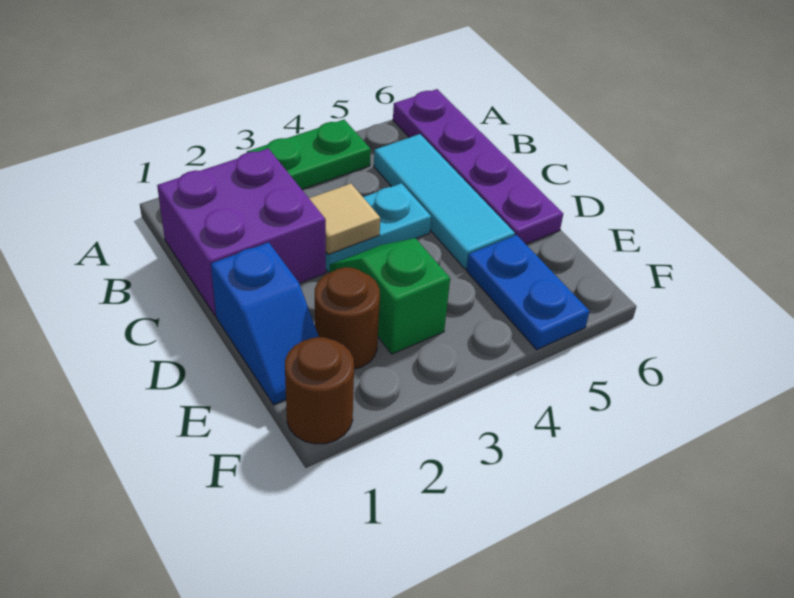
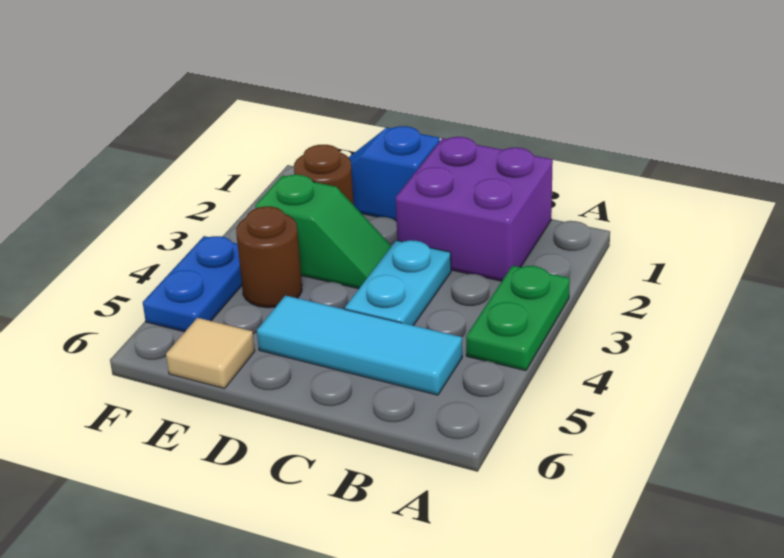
purple plate A6:D6 level 1 -> none
tan tile C3 level 2 -> tan tile E6 level 1
blue plate E5:F5 level 1 -> blue plate F4:F5 level 1
brown round brick F1 level 1 -> brown round brick E4 level 1

